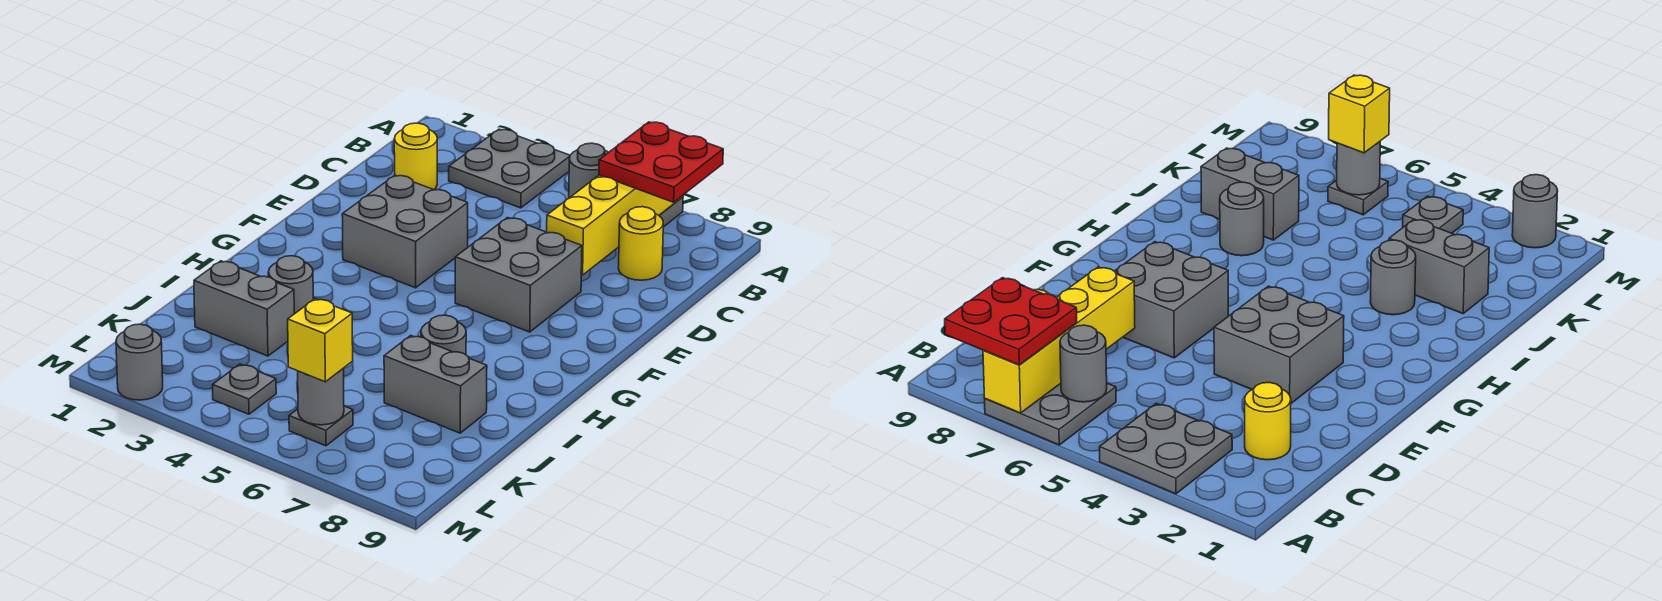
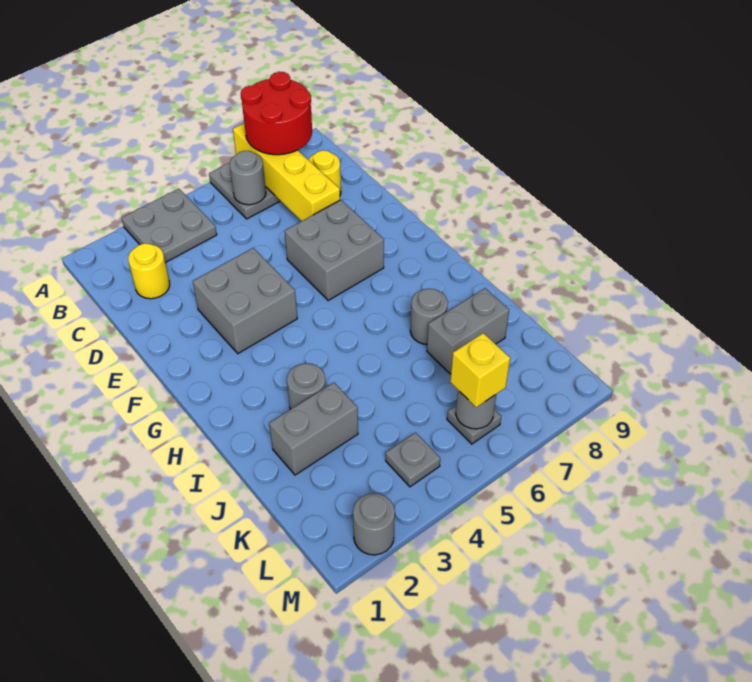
red plate A7:B8 level 3 -> red round brick A7:B8 level 3

